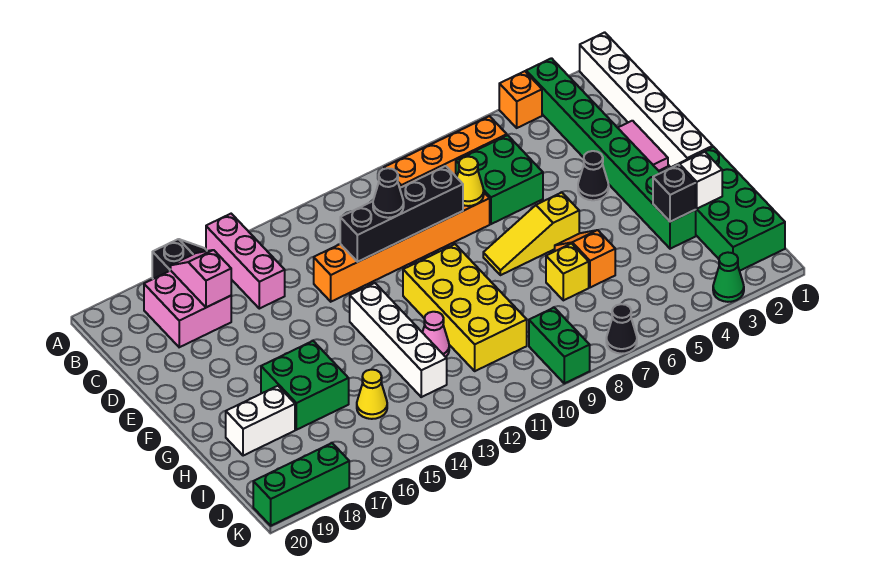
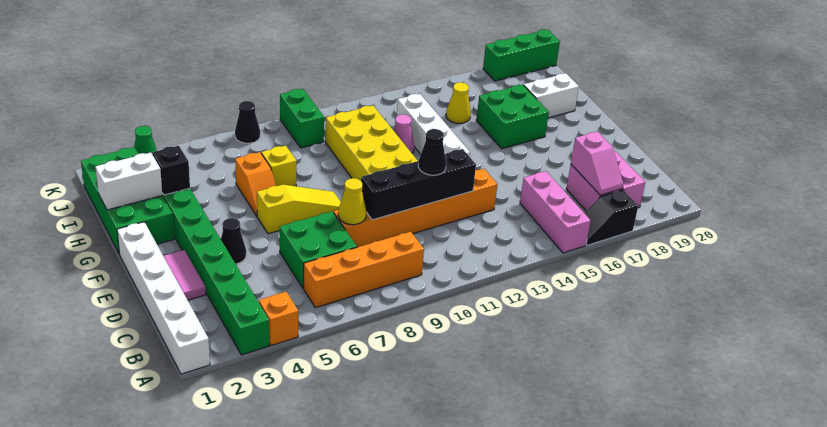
white brick H2 level 2 -> white brick H1:H2 level 2

